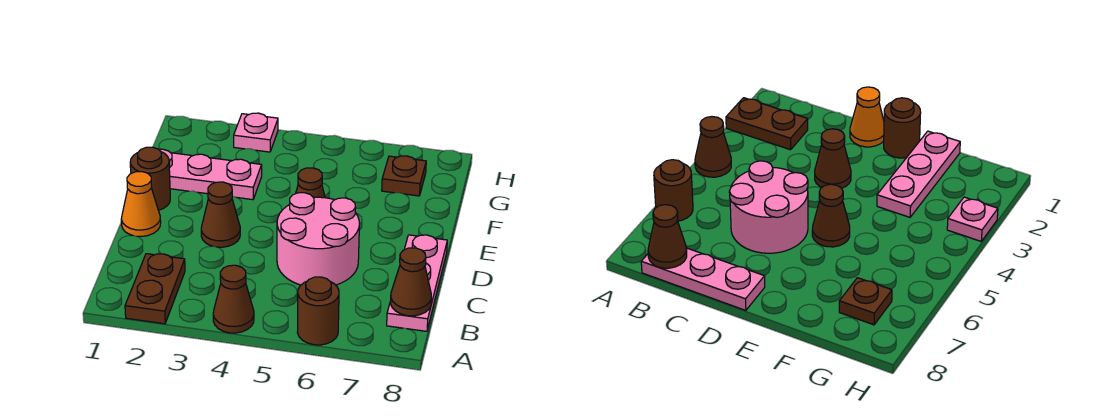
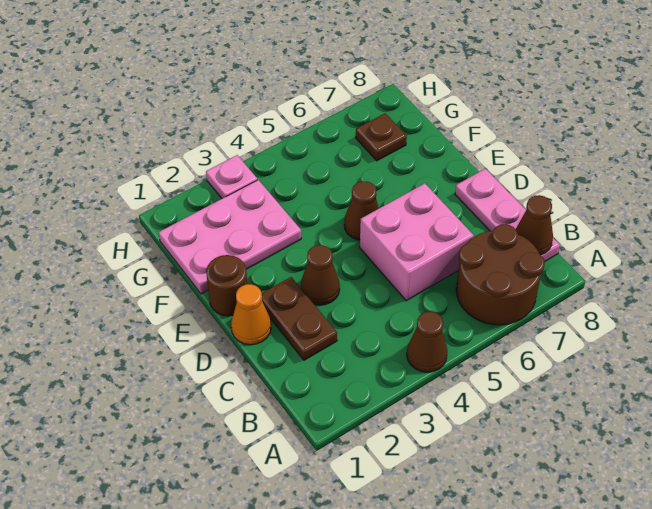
brown plate A2:B2 level 1 -> brown plate C2:D2 level 1
brown round brick A6 level 1 -> brown round brick A6:B7 level 1
pink round brick C5:D6 level 1 -> pink brick C5:D6 level 1
pink plate F1:F3 level 1 -> pink plate F1:G3 level 1

